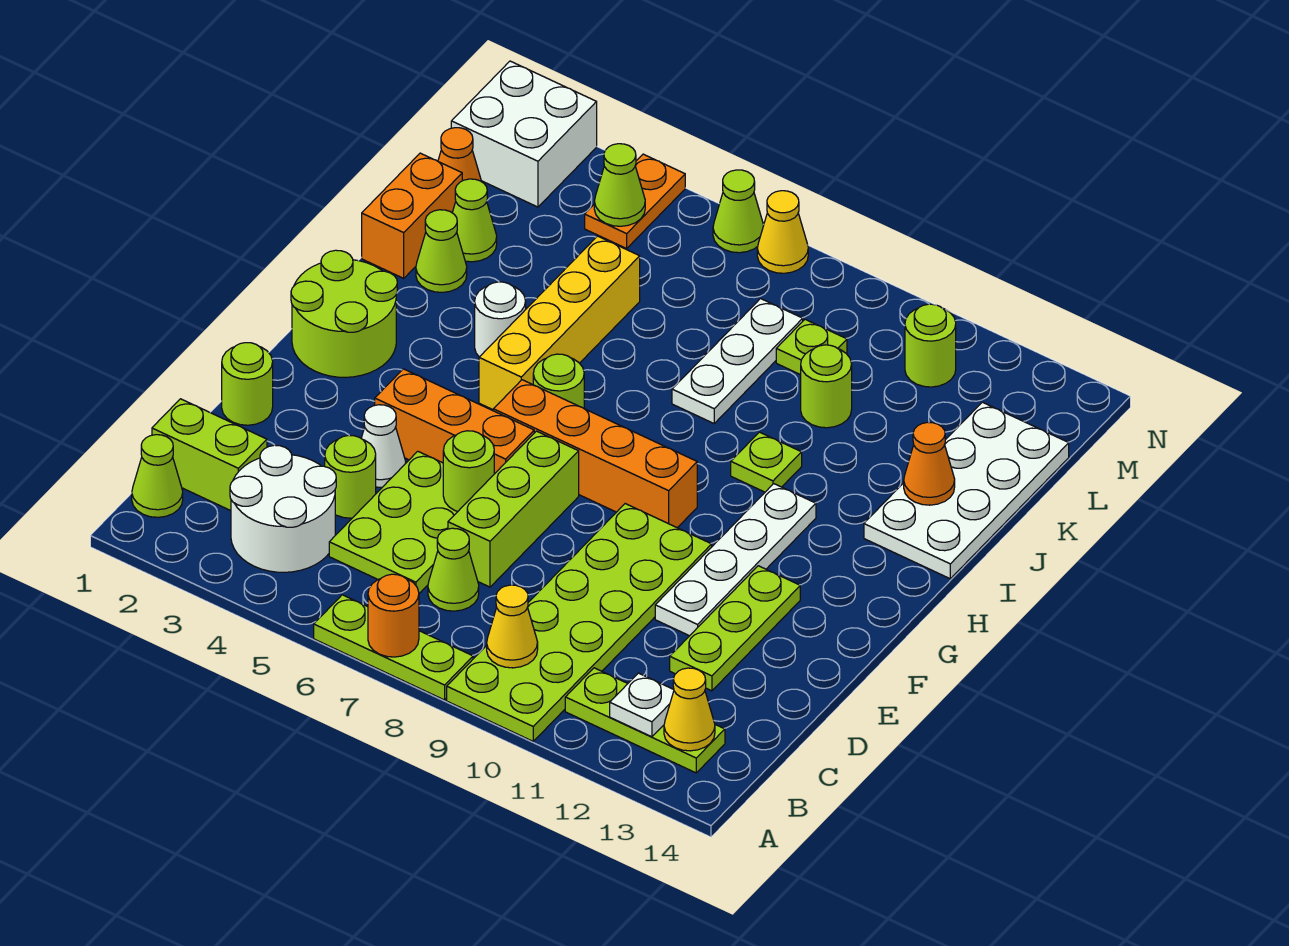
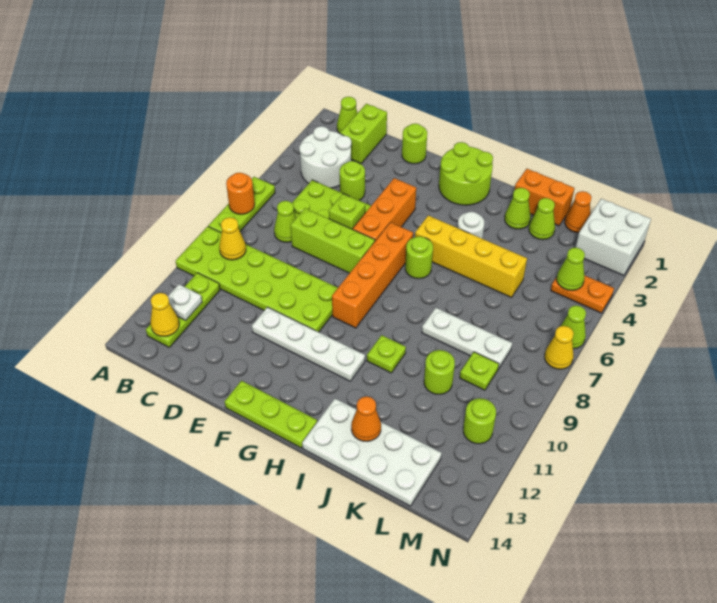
lime plate D12:F12 level 1 -> lime plate F14:H14 level 1
white cone E4 level 1 -> none
lime round brick E6 level 2 -> lime brick E6 level 2

